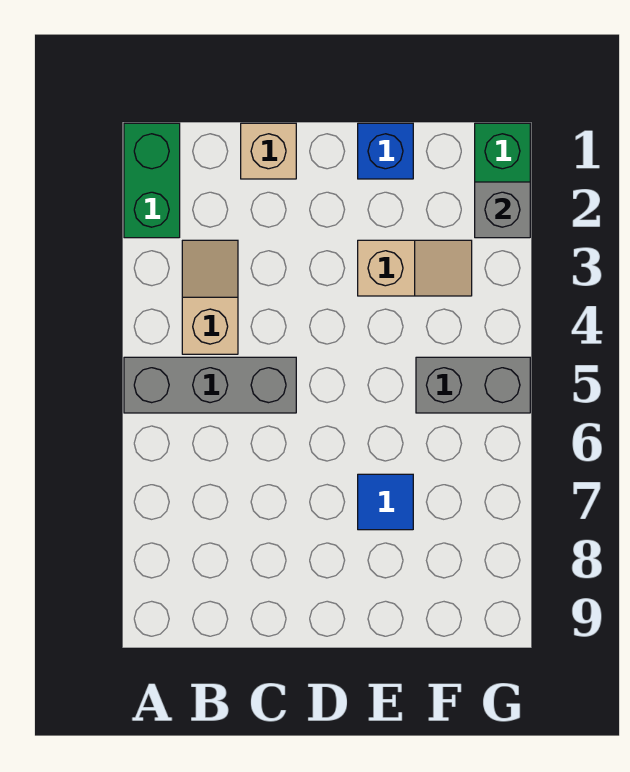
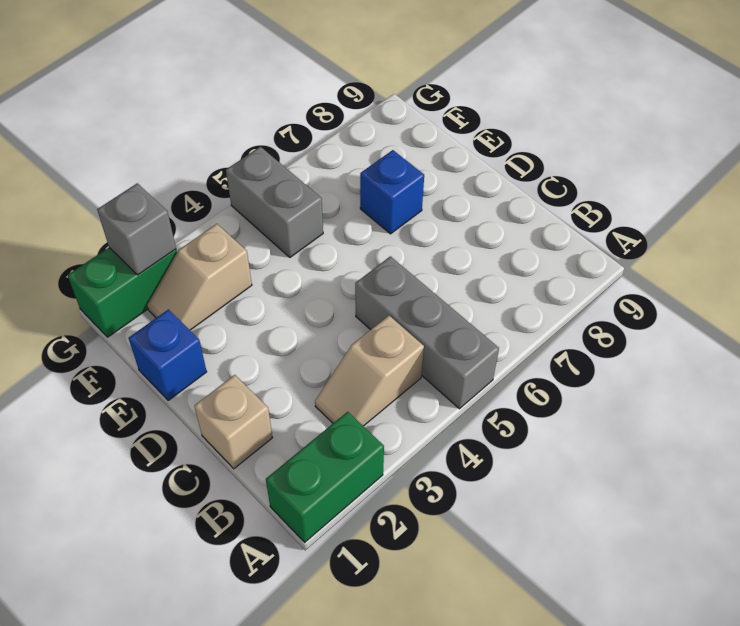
tan slope E3:F3 level 1 top E -> tan slope F2:F3 level 1 top 3
blue tile E7 level 1 -> blue brick E7 level 1

